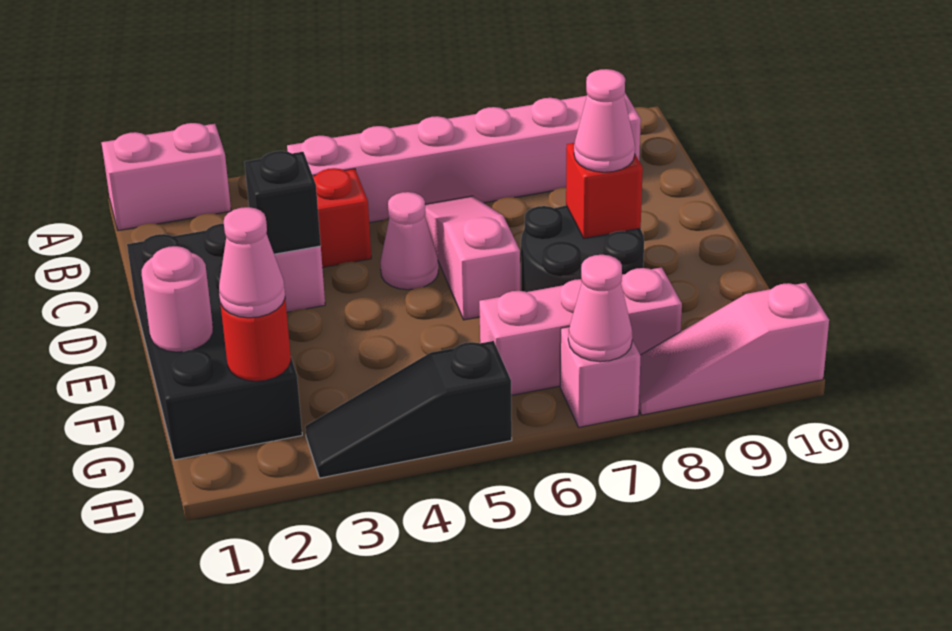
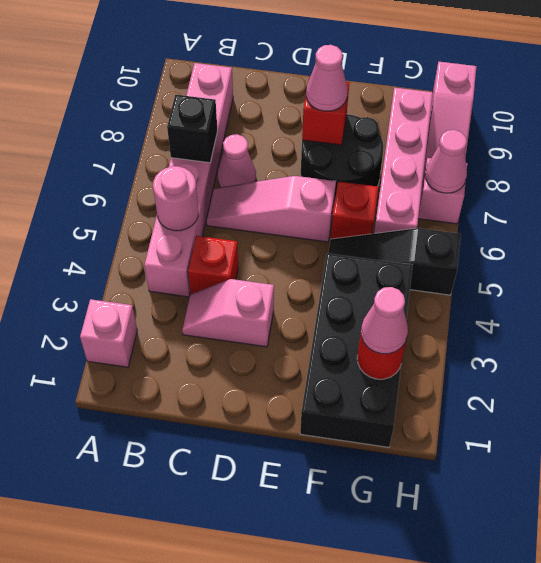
pink brick A1:A2 level 1 -> pink brick A2 level 1
black brick D1:G2 level 1 -> black brick F1:G4 level 1
black brick D3 level 2 -> black brick B7 level 2
pink cone D5 level 1 -> pink cone C7 level 1
pink round brick F1 level 2 -> pink round brick B5 level 2
none -> red brick F6 level 1
pink brick G6:G8 level 1 -> pink brick G6:G9 level 1
black slope H3:H5 level 1 top 5 -> black slope F5:H5 level 1 top H

